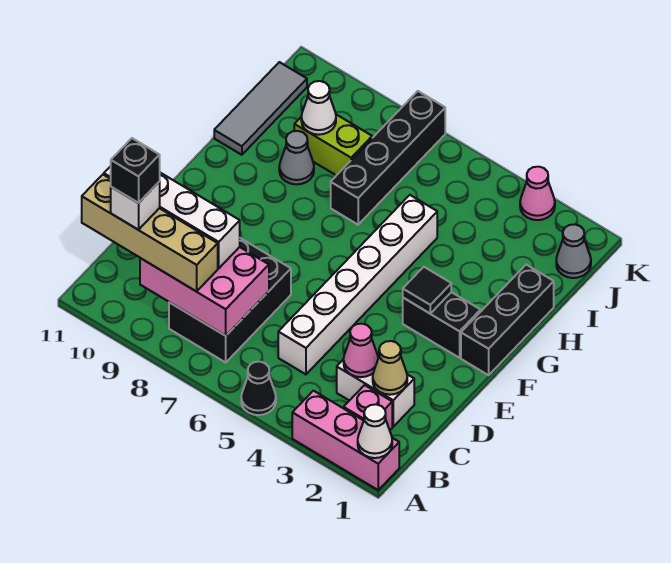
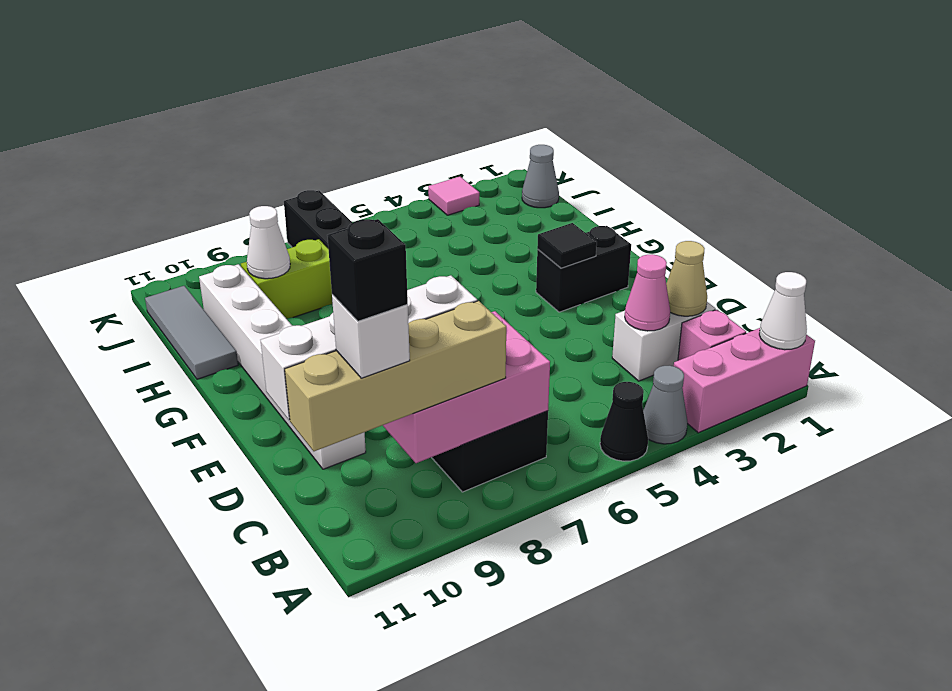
white brick C5:H5 level 1 -> white brick D10:I10 level 1
black brick F1:H1 level 1 -> none
grey cone H9 level 1 -> grey cone A4 level 1
pink cone K3 level 1 -> pink tile K3 level 1

